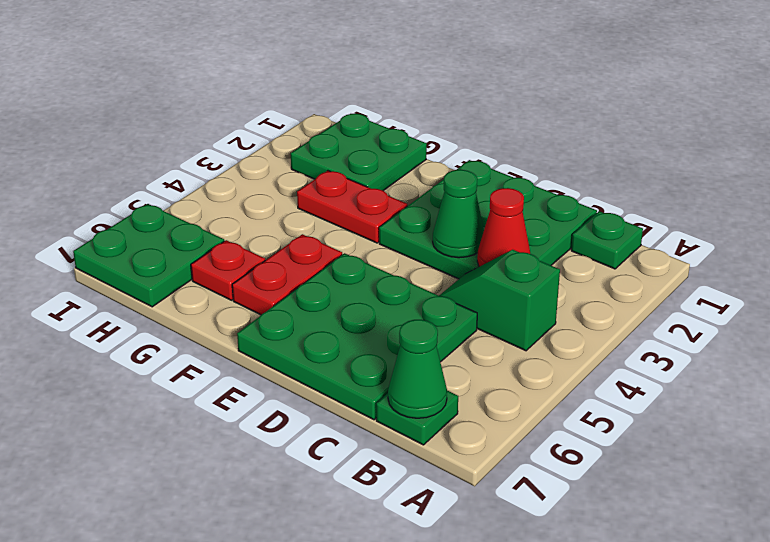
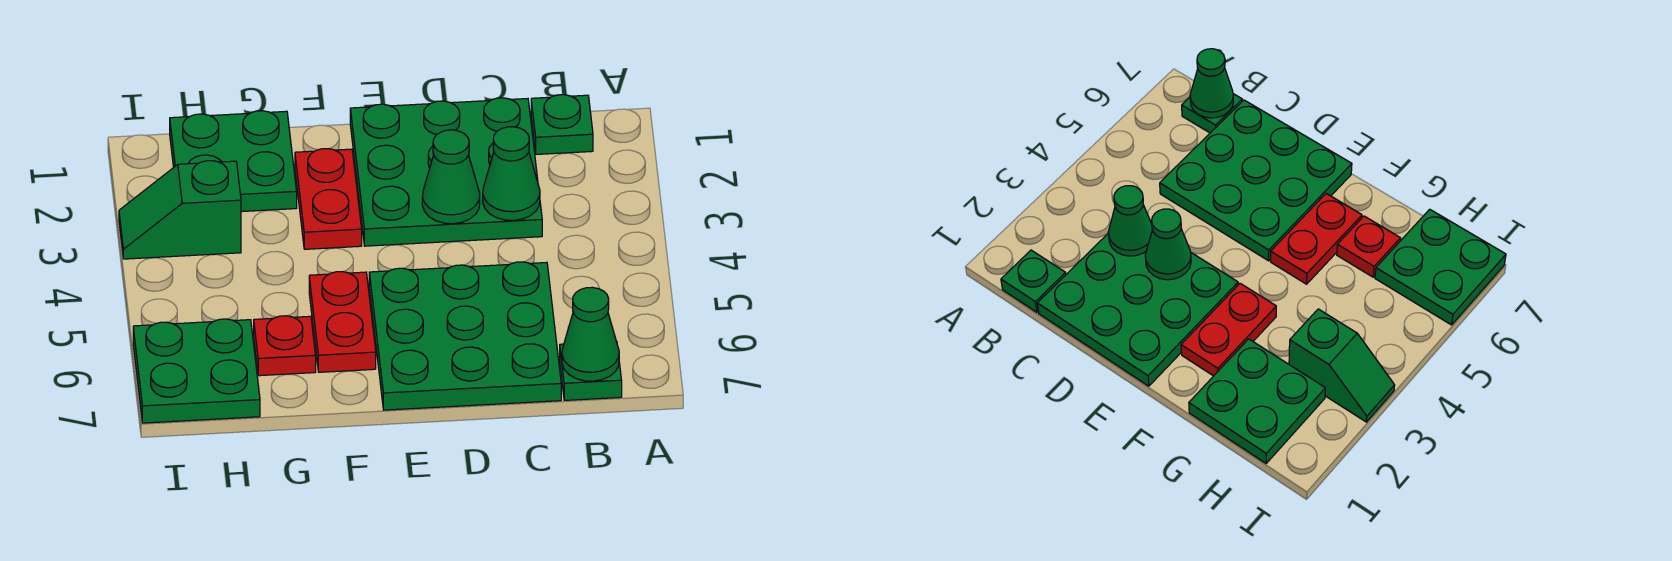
green slope B4:C4 level 1 top B -> green slope H3:I3 level 1 top H
red cone C3 level 2 -> green cone C3 level 2
red plate F3:G3 level 1 -> red plate F2:F3 level 1

